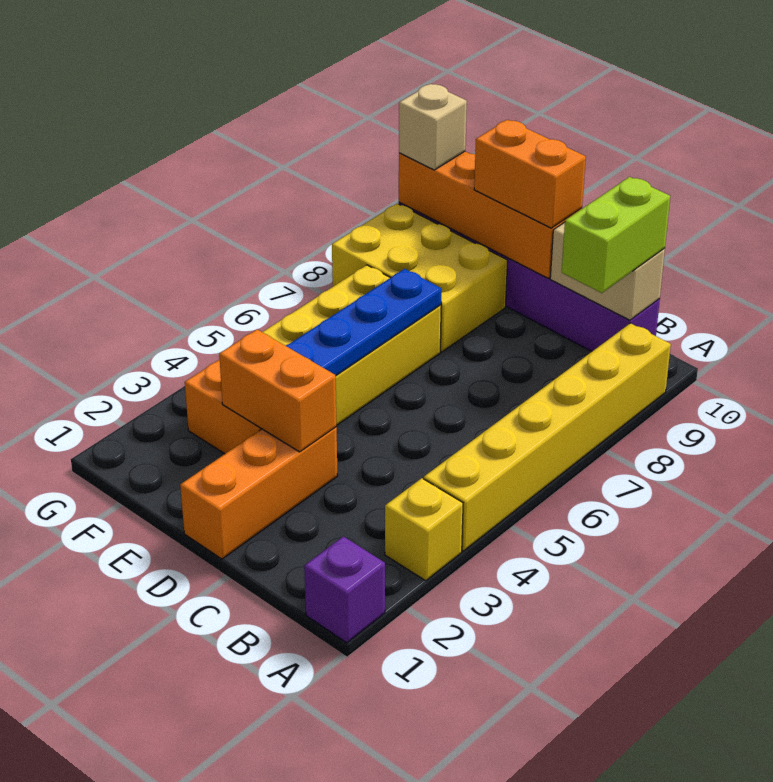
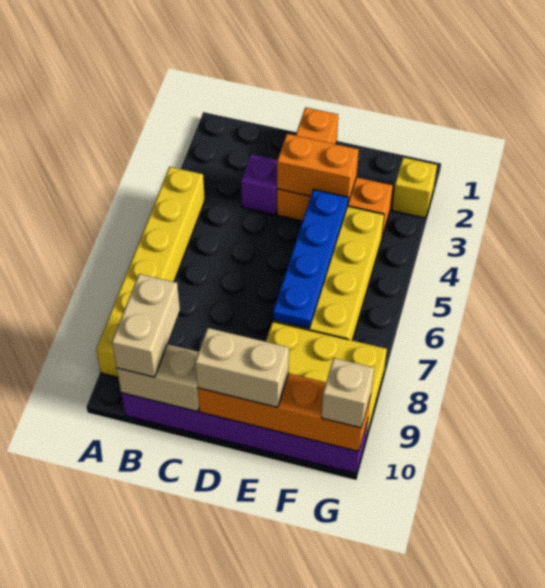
purple brick A1 level 1 -> purple brick C3 level 1
yellow brick A3 level 1 -> yellow brick G2 level 1
lime brick B9:B10 level 3 -> tan brick B9:B10 level 3
orange brick D10:E10 level 3 -> tan brick D10:E10 level 3

